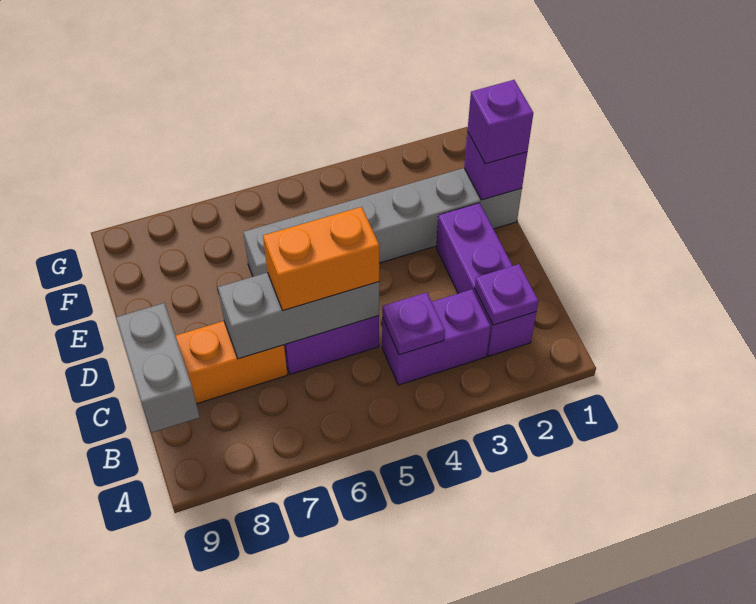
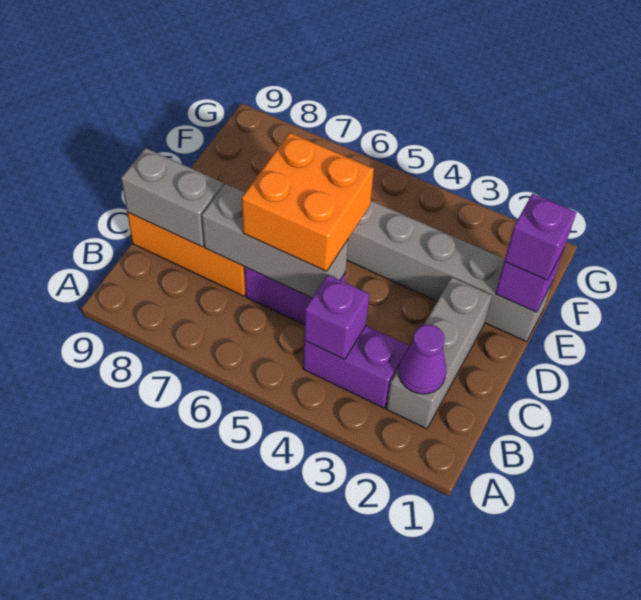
purple brick B2:D2 level 1 -> grey brick B2:D2 level 1
purple plate B2 level 2 -> purple cone B2 level 2
purple plate B4 level 2 -> purple brick B4 level 2
grey brick B9:C9 level 2 -> grey brick C8:C9 level 2
orange brick C5:C6 level 3 -> orange brick C5:D6 level 3

